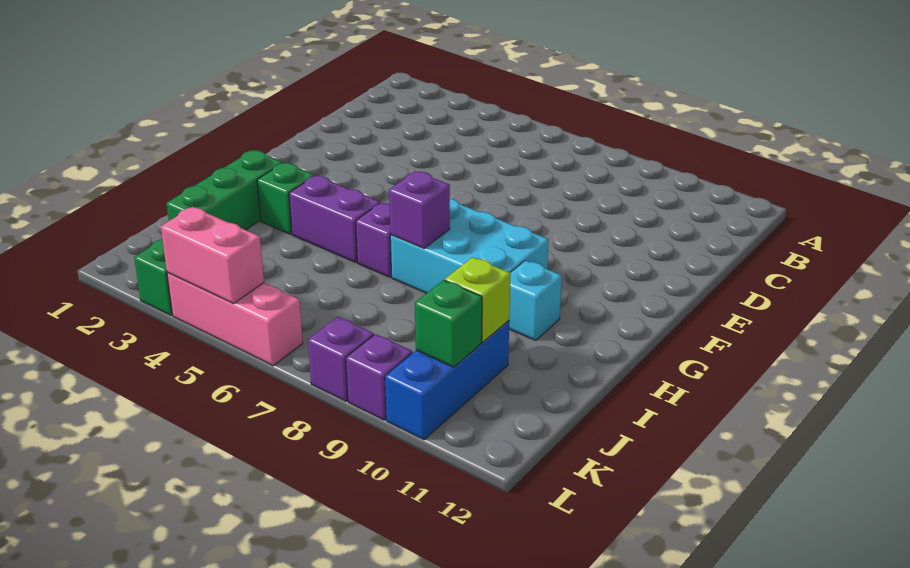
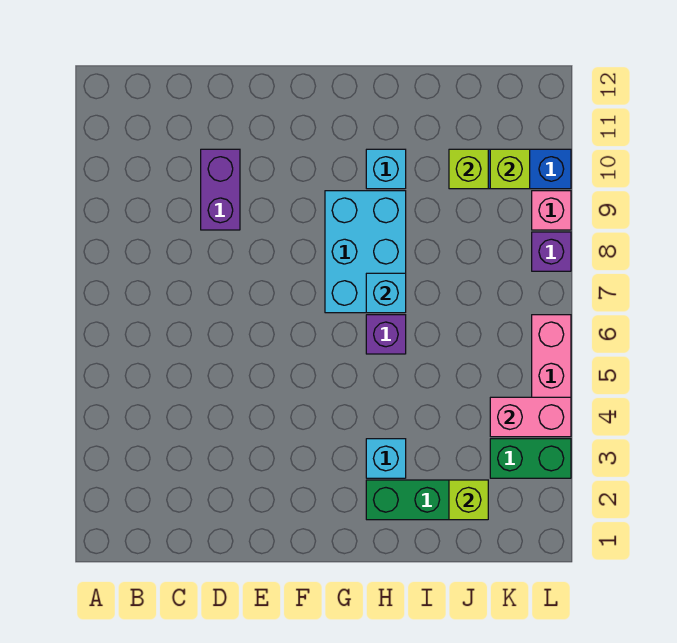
green brick H3 level 1 -> cyan brick H3 level 1
purple brick H4:H5 level 1 -> purple brick D9:D10 level 1
purple brick H7 level 2 -> cyan brick H7 level 2
none -> lime brick J2 level 2
green brick K10 level 2 -> lime brick K10 level 2
pink brick L4:L5 level 2 -> pink brick K4:L4 level 2
purple brick L9 level 1 -> pink brick L9 level 1

